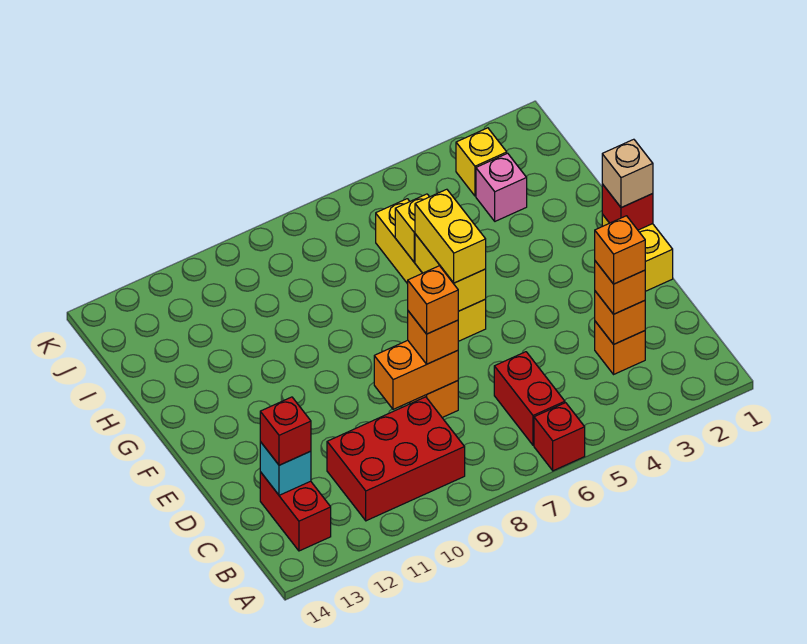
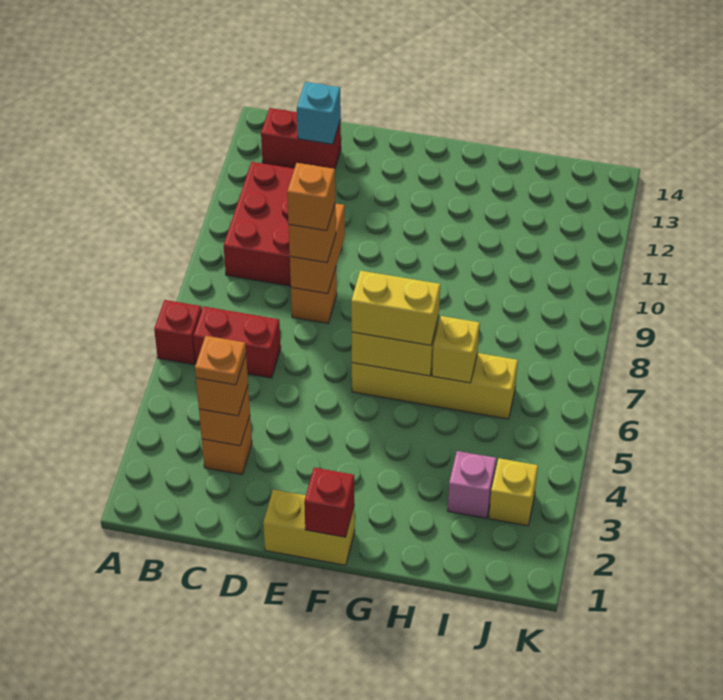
orange brick C3 level 4 -> orange plate C3 level 4
red brick C13 level 3 -> none
tan brick F1 level 3 -> none

